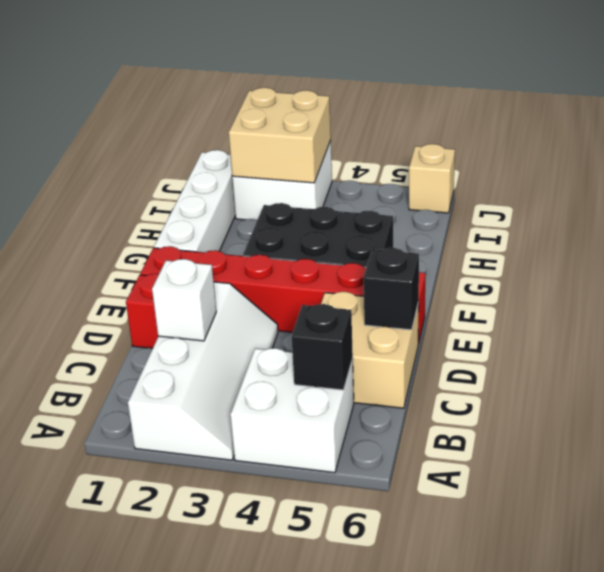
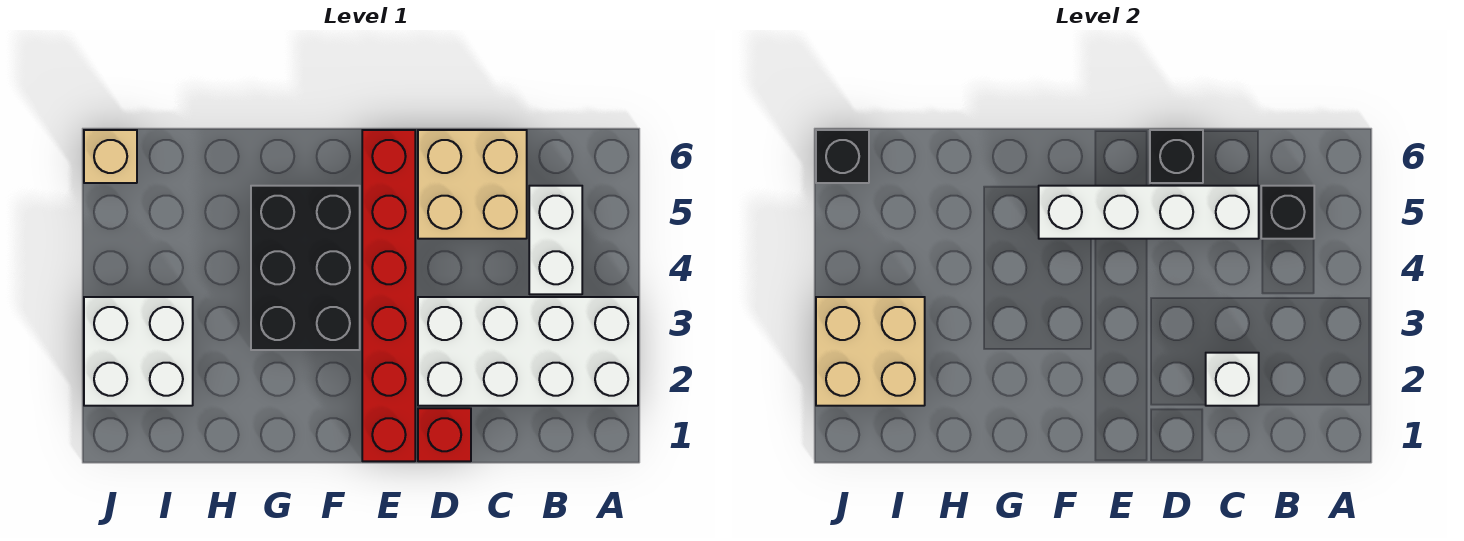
white slope A2:D3 level 1 top 2 -> white brick A2:D3 level 1
white brick A4:B5 level 1 -> white brick B4:B5 level 1
white brick F1:I1 level 1 -> white brick C5:F5 level 2
none -> black brick J6 level 2

